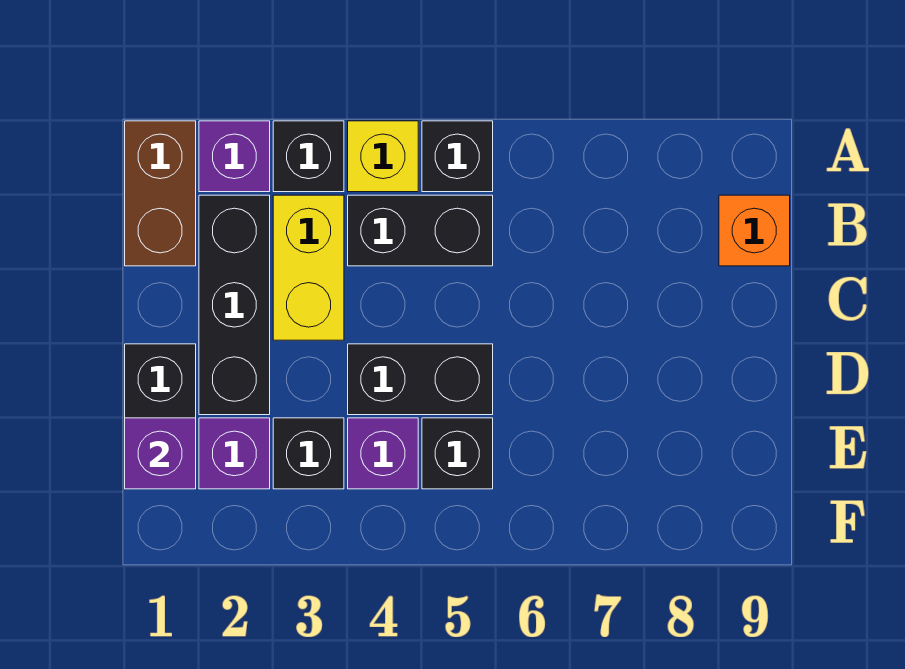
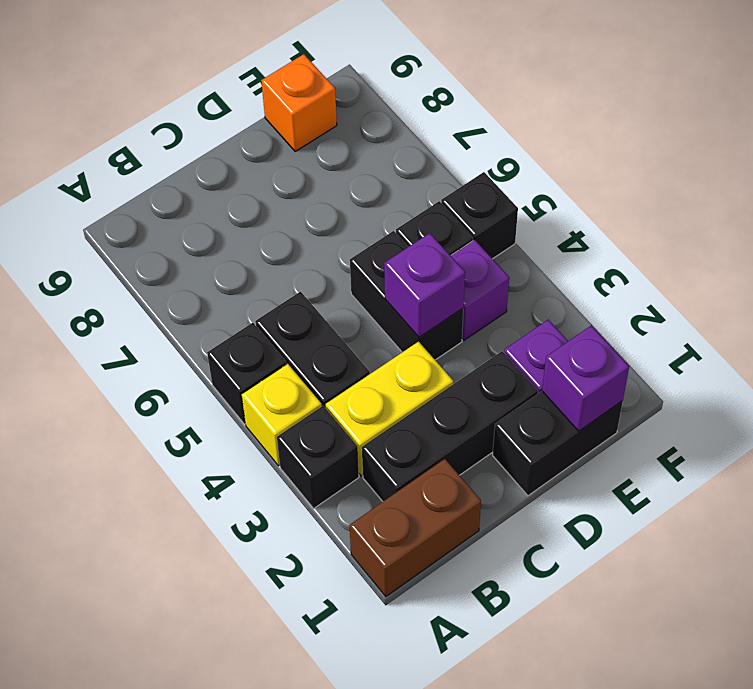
purple brick A2 level 1 -> purple brick D4 level 2
orange brick B9 level 1 -> orange brick E9 level 1
black brick E3 level 1 -> black brick F5 level 1

